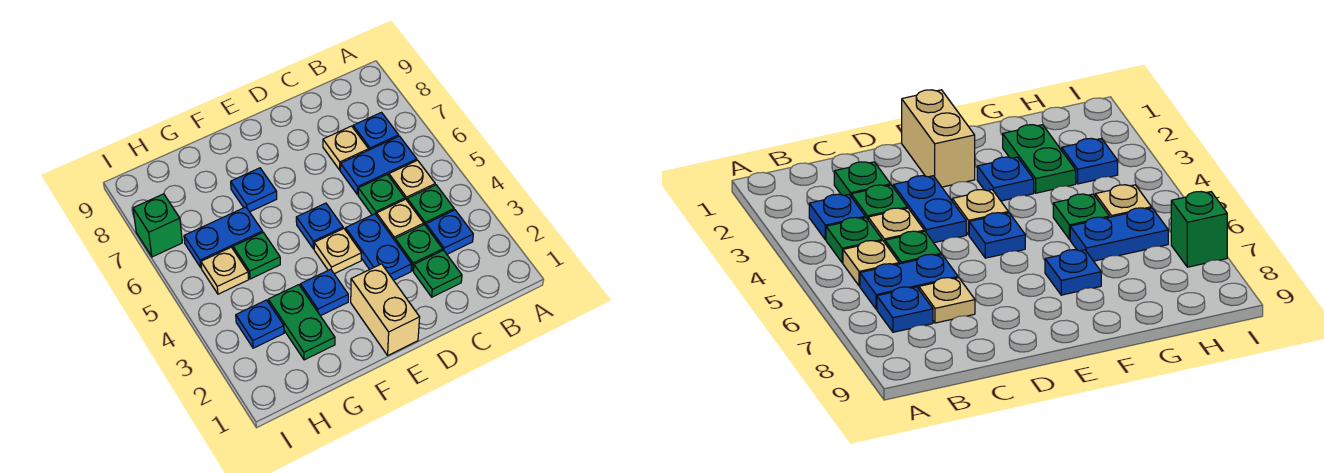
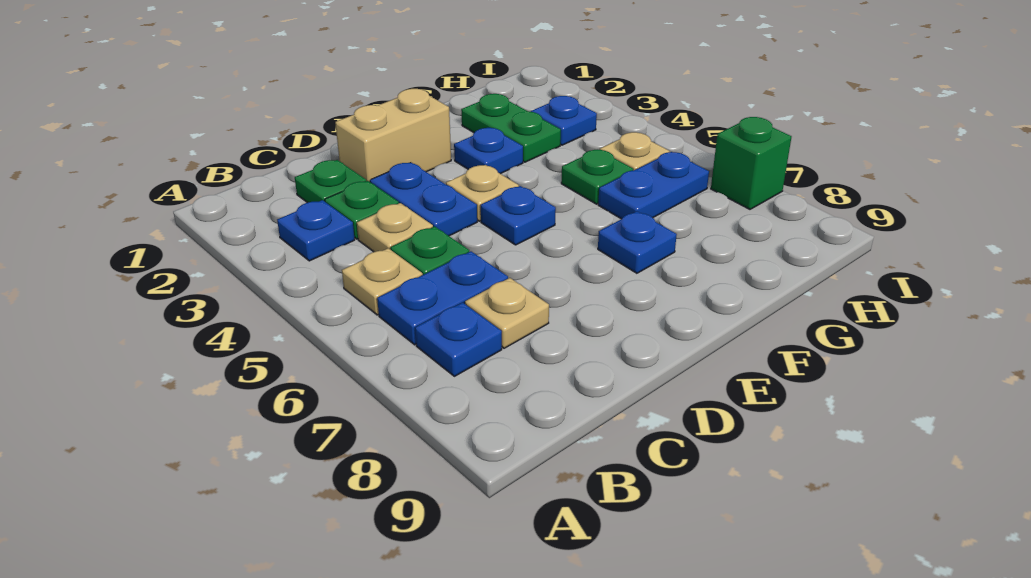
green plate B4 level 1 -> none
tan brick E1:E2 level 1 -> tan brick D2:E2 level 1

